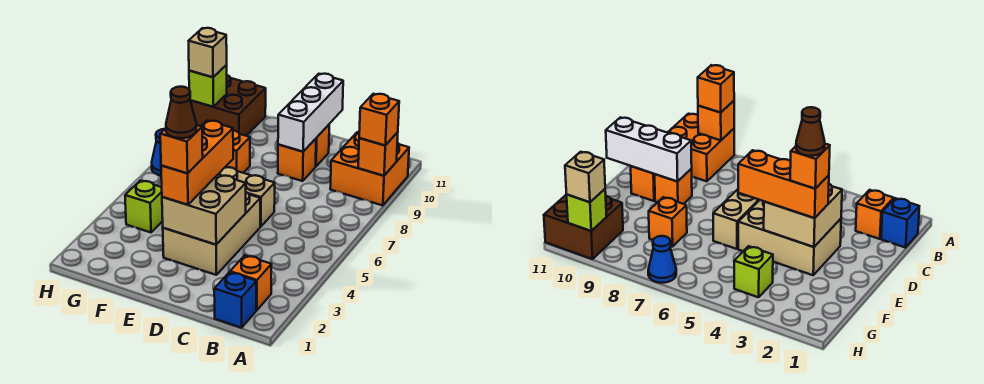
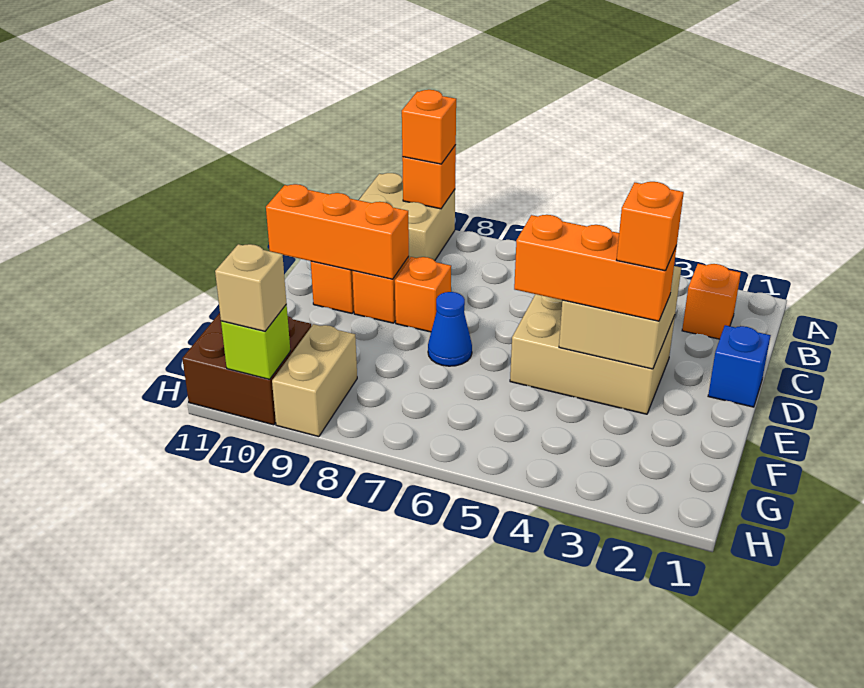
orange brick A9:B10 level 1 -> tan brick A9:B10 level 1
blue brick B1 level 1 -> blue brick D1 level 1
tan brick D6:E6 level 1 -> tan brick G9:H9 level 1
white brick D9:D11 level 2 -> orange brick D9:D11 level 2
brown cone E3 level 5 -> none
orange brick F8 level 1 -> orange brick D8 level 1
lime brick G4 level 1 -> none
blue cone H7 level 1 -> blue cone E7 level 1

